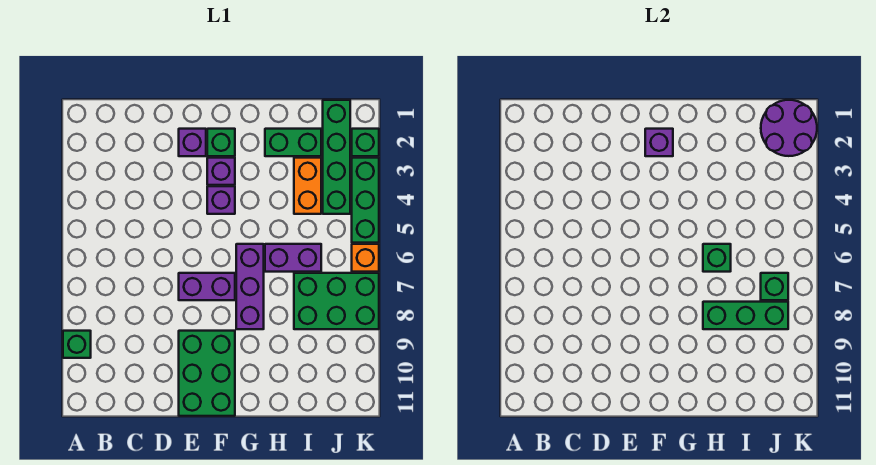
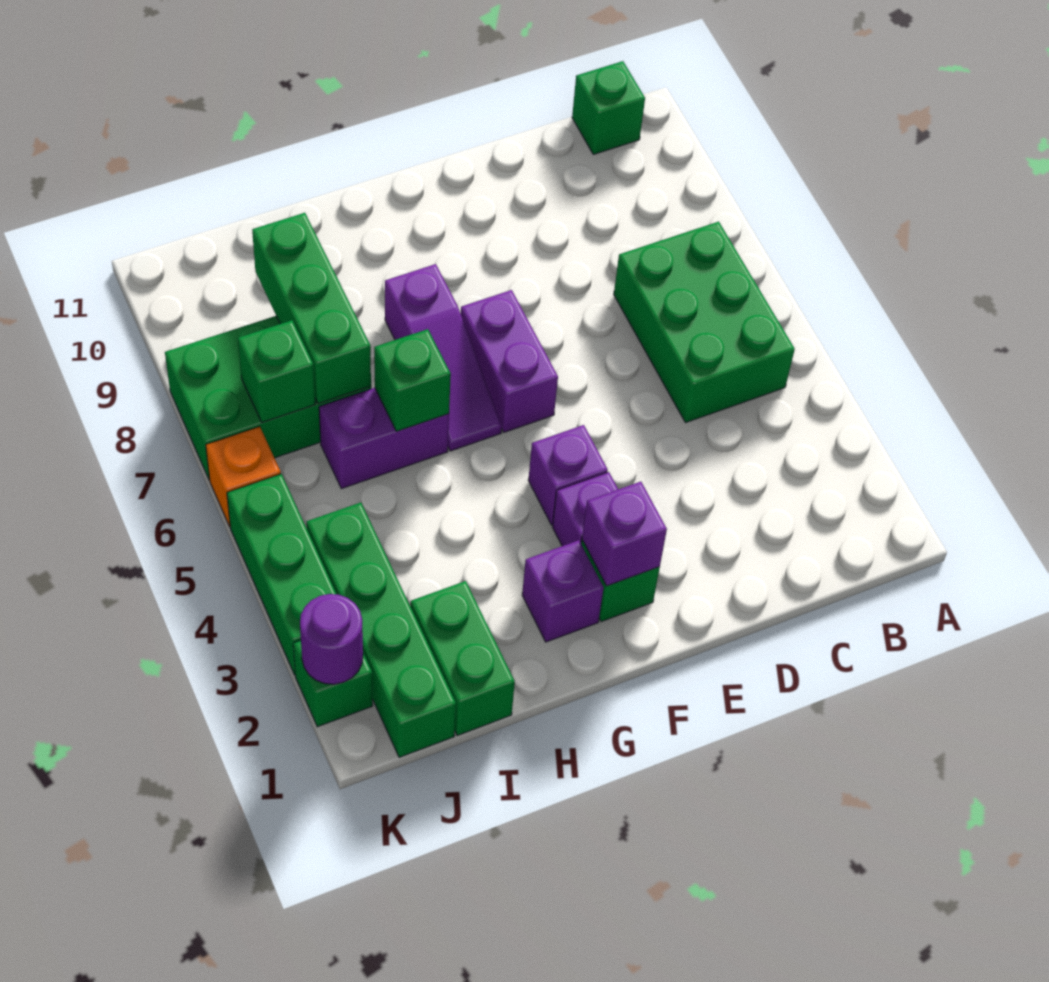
green brick A9 level 1 -> green brick B11 level 1
purple brick E2 level 1 -> purple brick G2 level 1
purple brick E7:F7 level 1 -> purple brick F6:F7 level 1
green brick E9:F11 level 1 -> green brick B5:C7 level 1
purple brick G6:G8 level 1 -> purple slope G6:G8 level 1 top 8
green brick H2:I2 level 1 -> green brick I1:I2 level 1
green brick H8:J8 level 2 -> green brick I7:I9 level 2
orange brick I3:I4 level 1 -> none
purple round brick J1:K2 level 2 -> purple round brick K2 level 2

